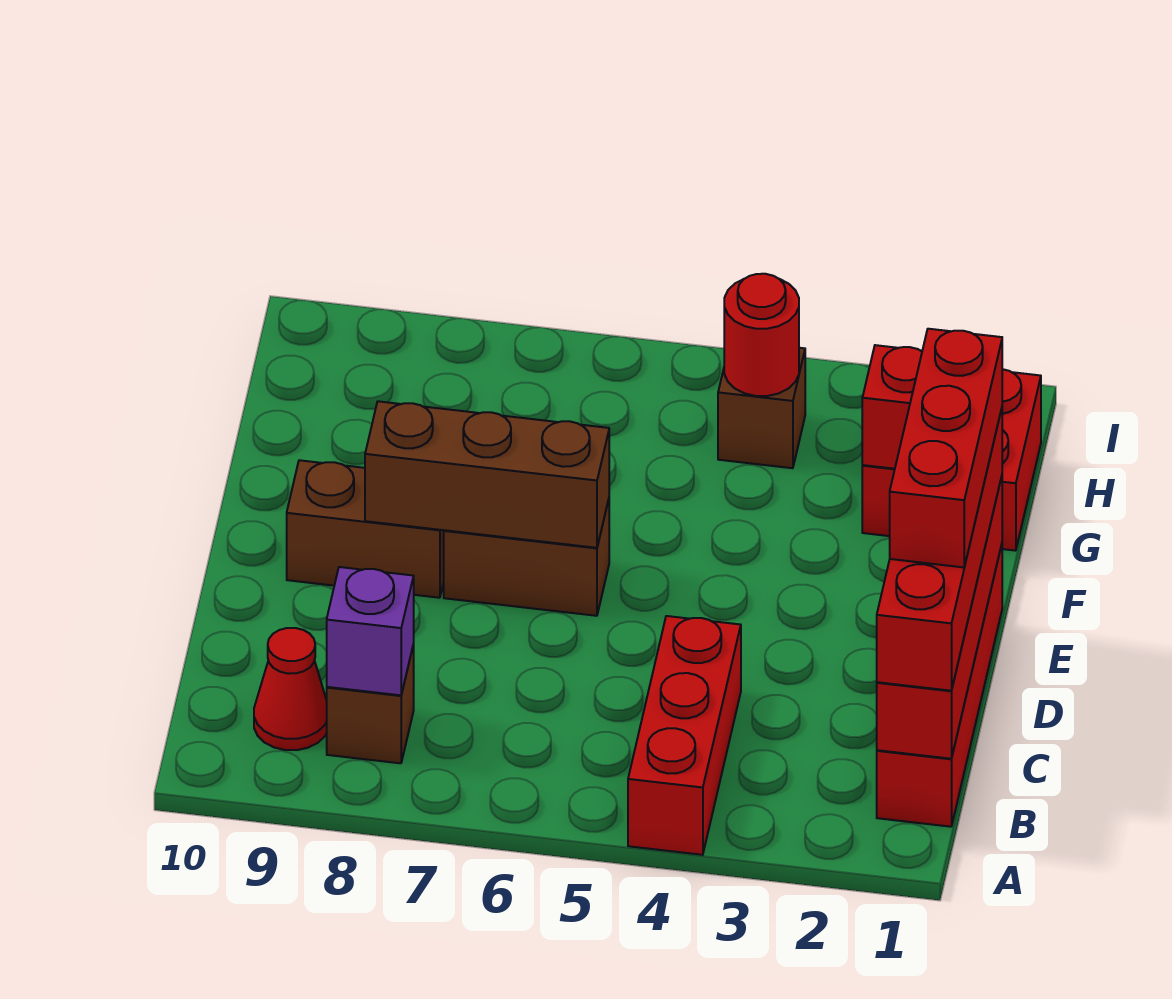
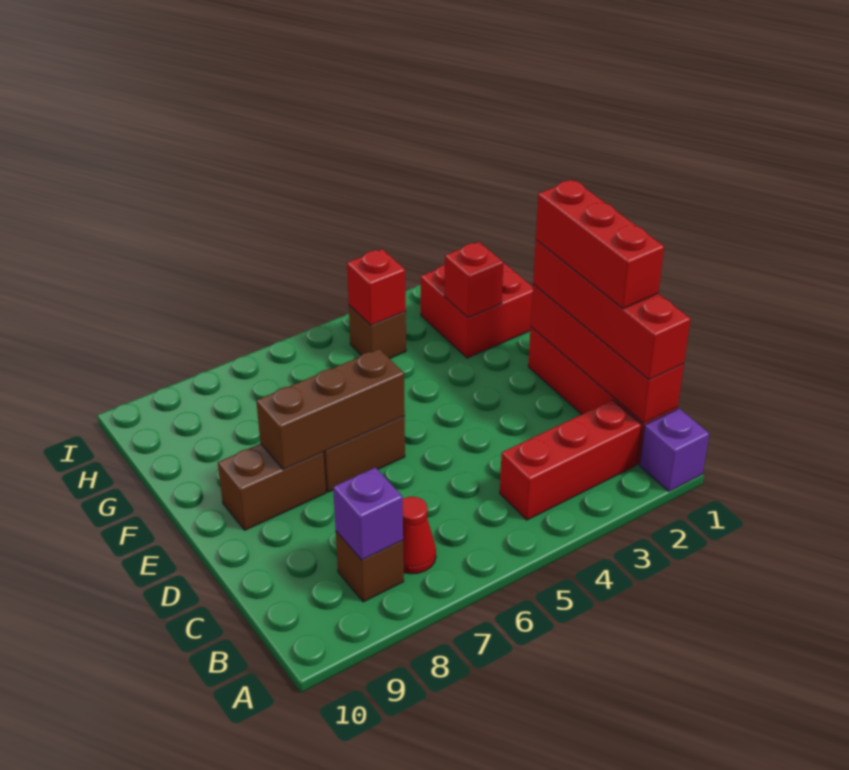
none -> purple brick A1 level 1
red brick A4:C4 level 1 -> red brick B2:B4 level 1
red cone B9 level 1 -> red cone B7 level 1
red round brick H4 level 2 -> red brick H4 level 2

